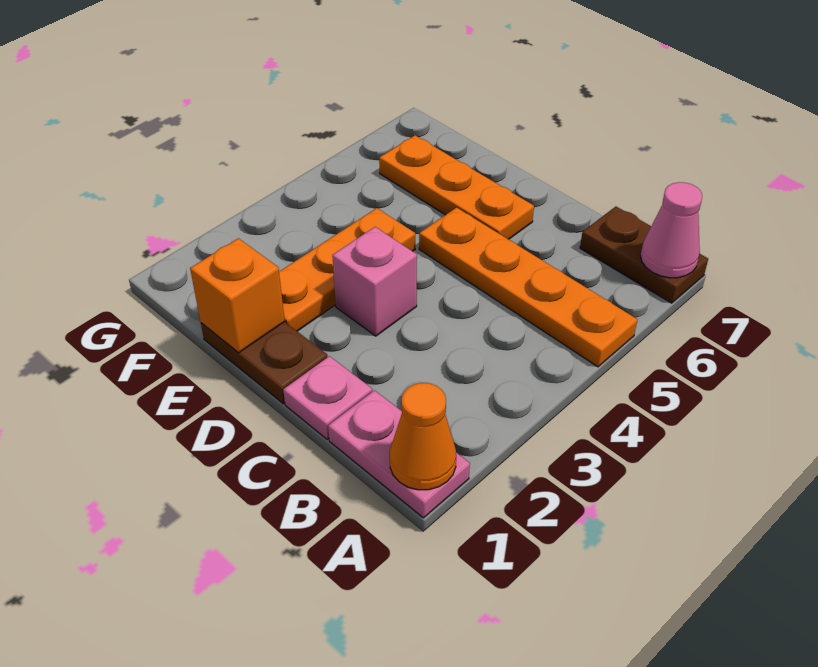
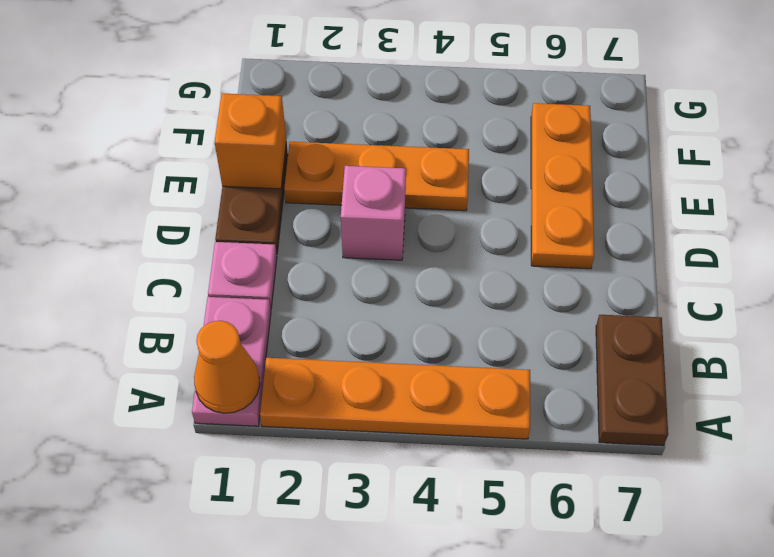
orange plate A5:D5 level 1 -> orange plate A2:A5 level 1
pink cone A7 level 2 -> none

